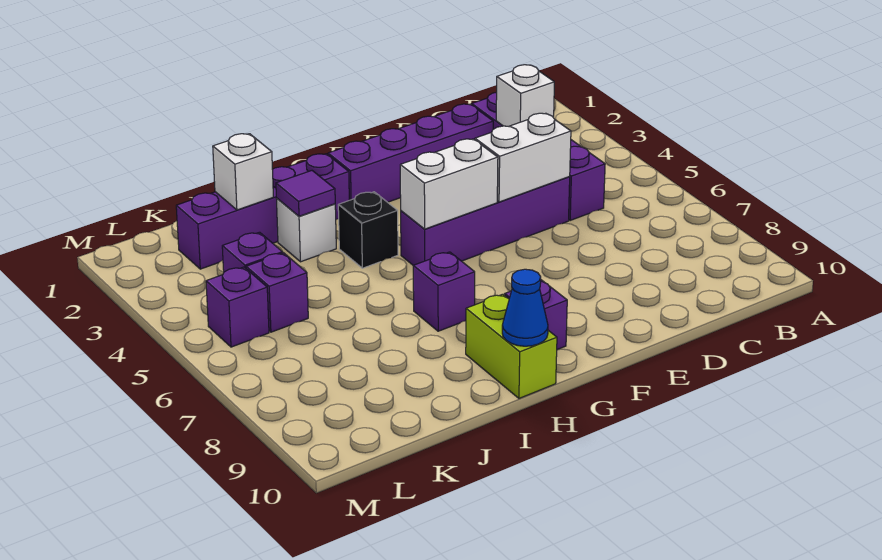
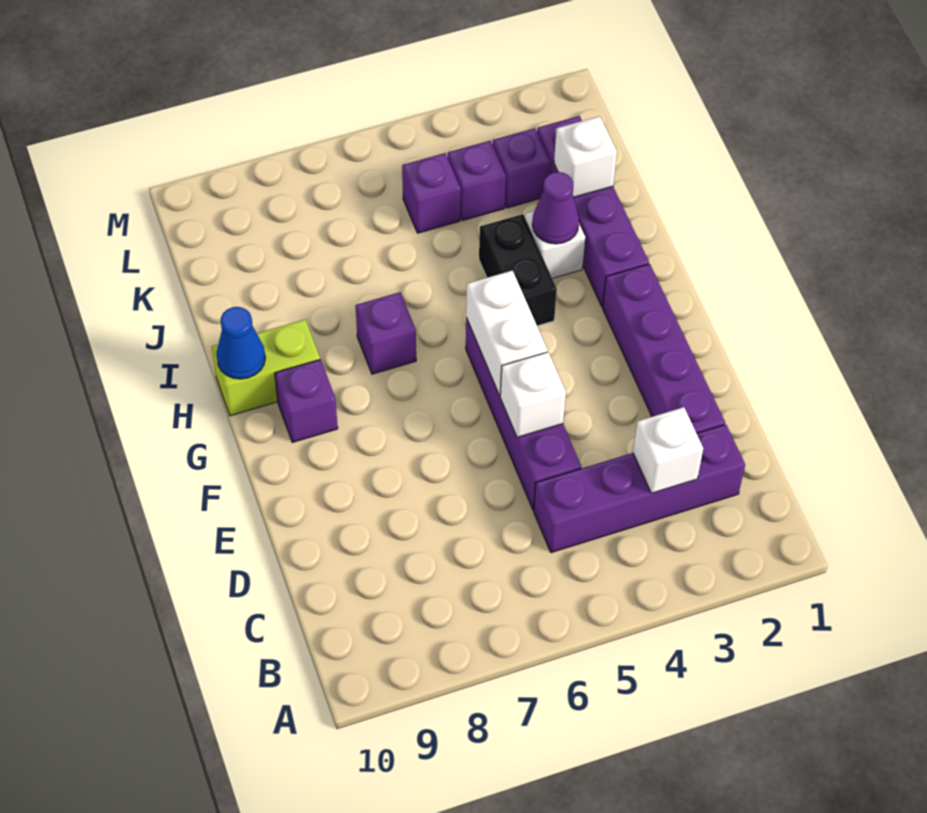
white brick D5:E5 level 2 -> white brick E5 level 2
black brick H4 level 1 -> black brick H4:I4 level 1
purple tile I3 level 2 -> purple cone I3 level 2
purple brick L5 level 1 -> purple brick K3 level 1

